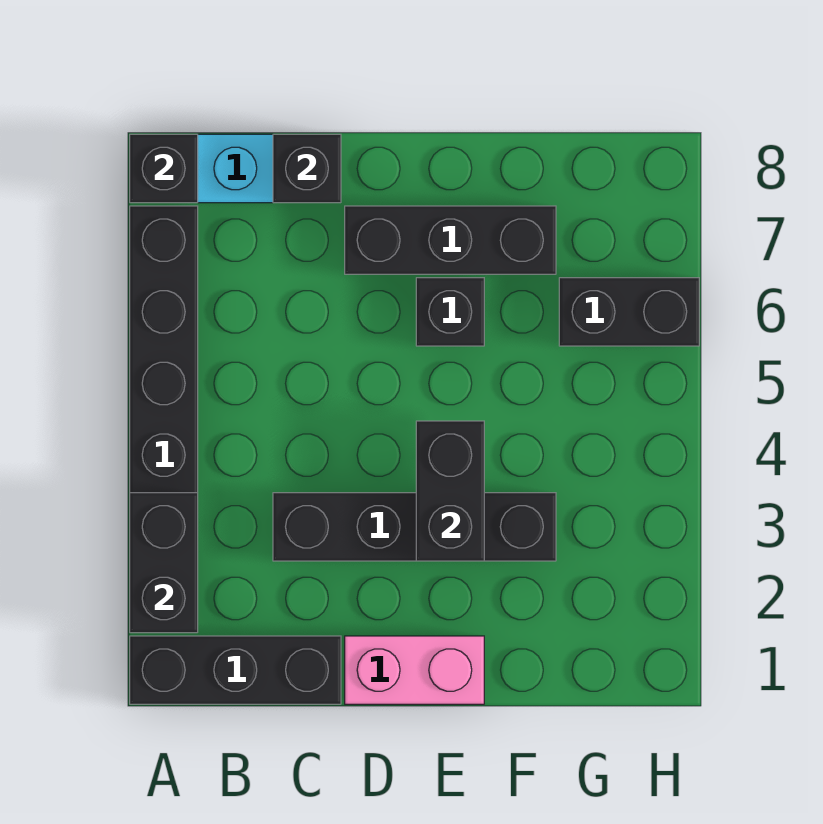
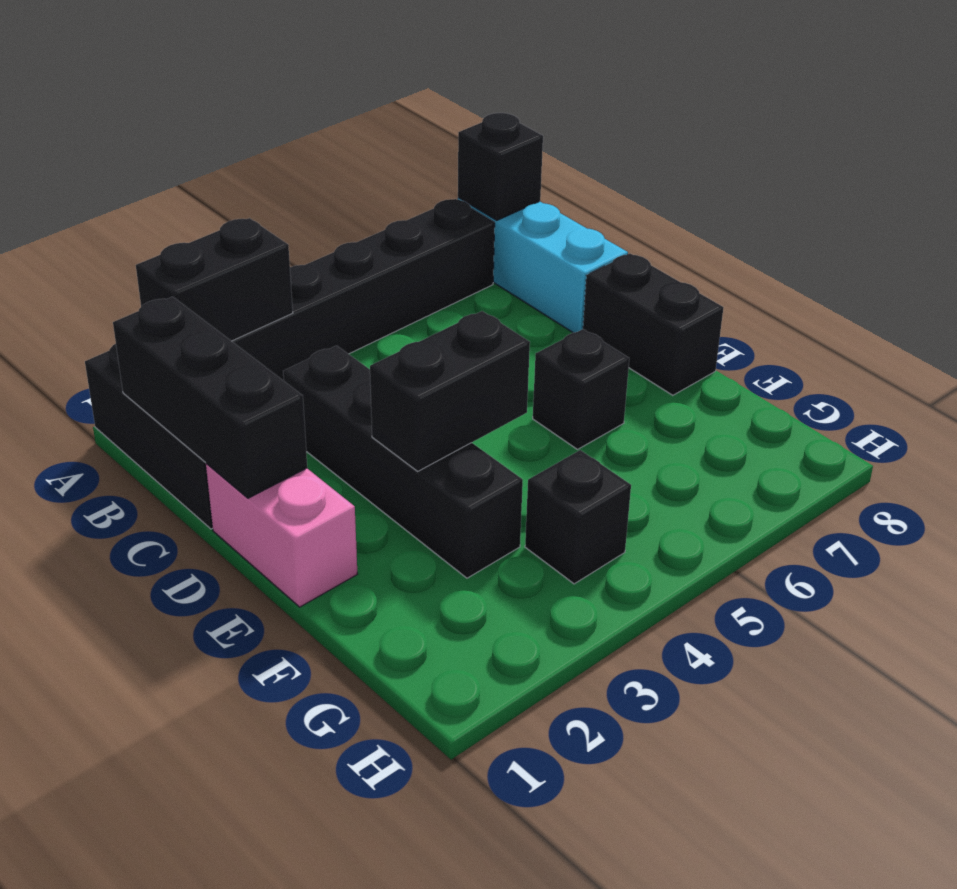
black brick C8 level 2 -> black brick G4 level 1
black brick D7:F7 level 1 -> black brick B1:D1 level 2
black brick G6:H6 level 1 -> black brick D8:E8 level 1

